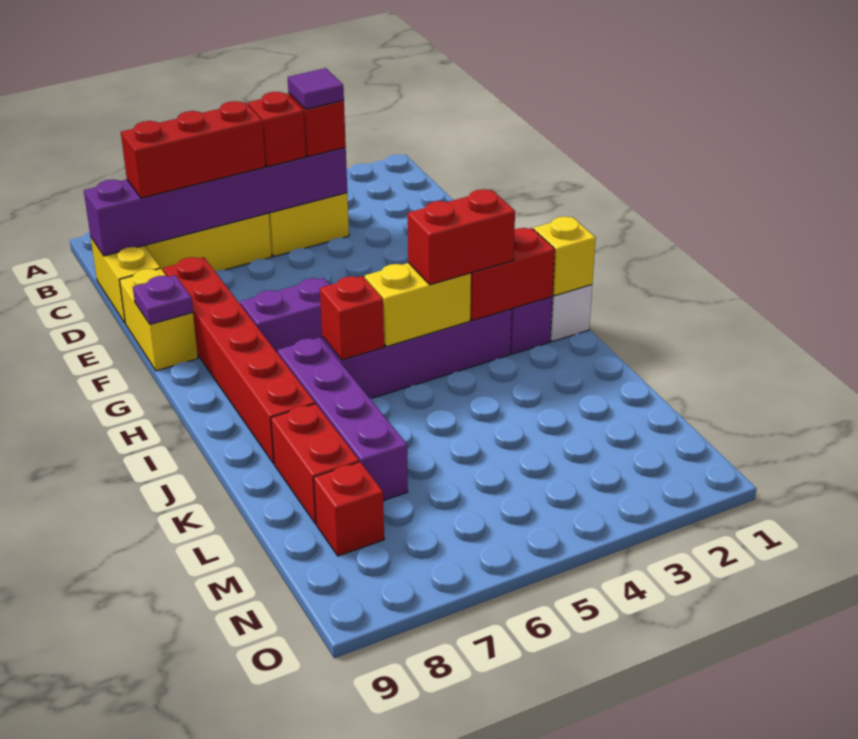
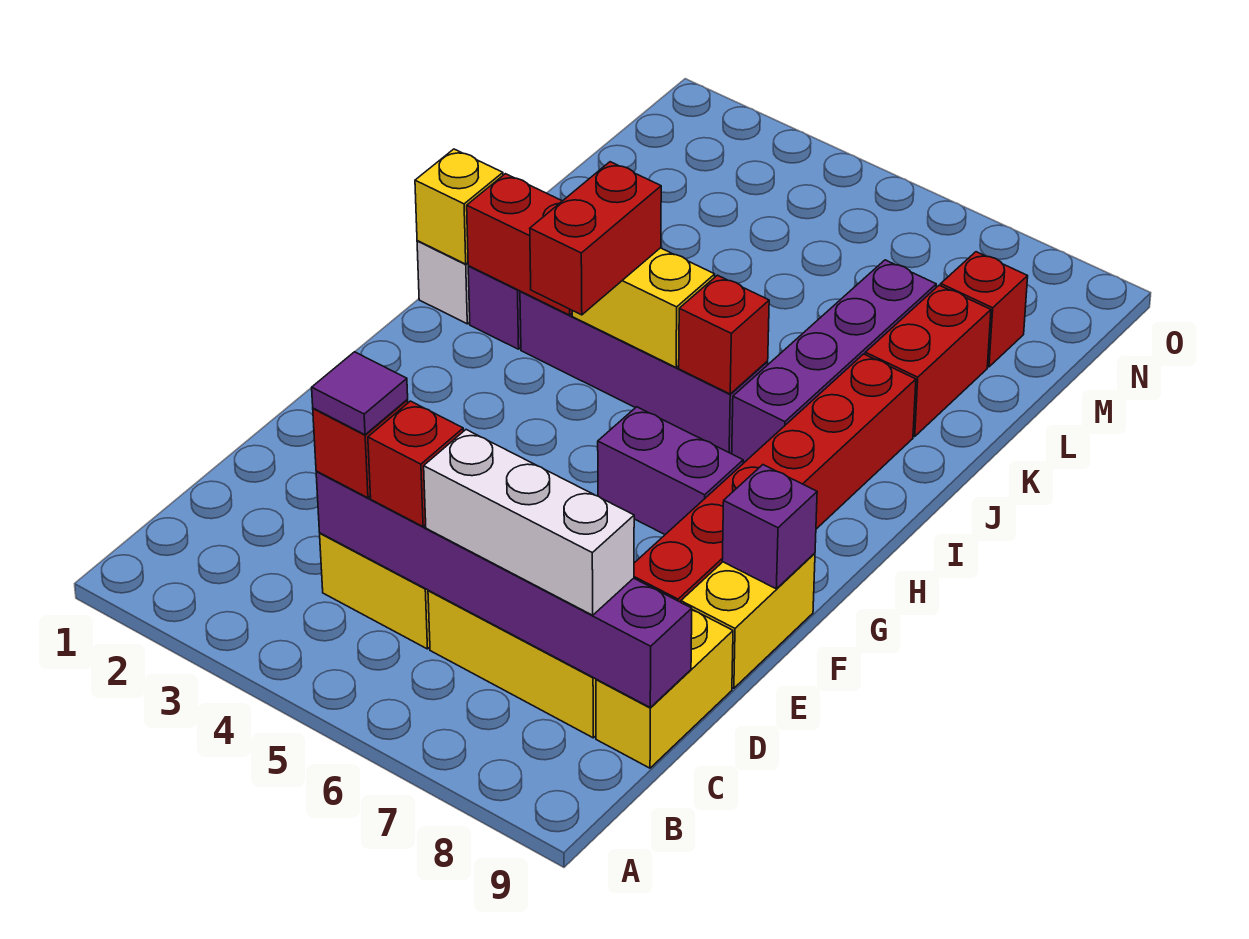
red brick C6:C8 level 3 -> white brick C6:C8 level 3
purple plate F9 level 2 -> purple brick F9 level 2
red brick I3:I4 level 3 -> red brick H4:I4 level 3

